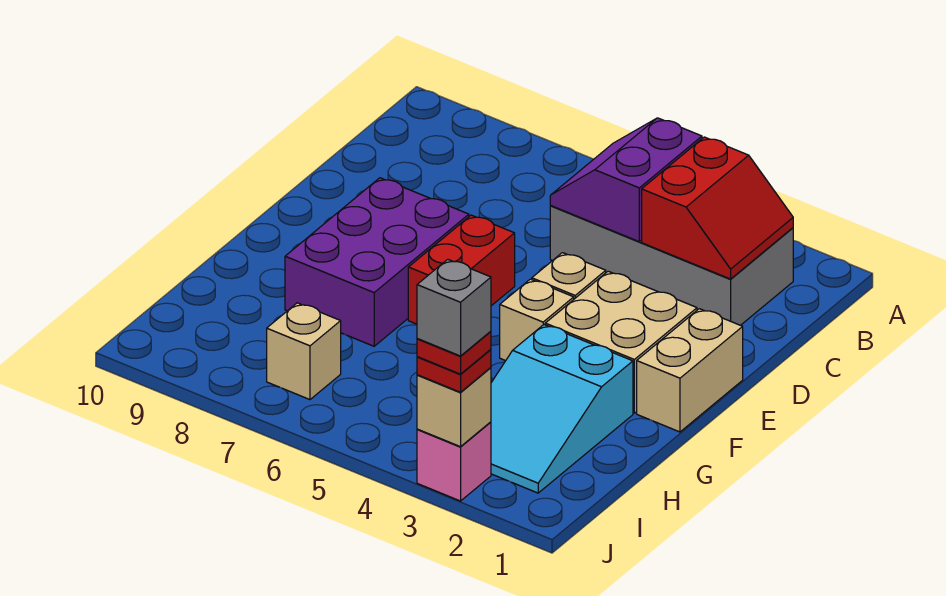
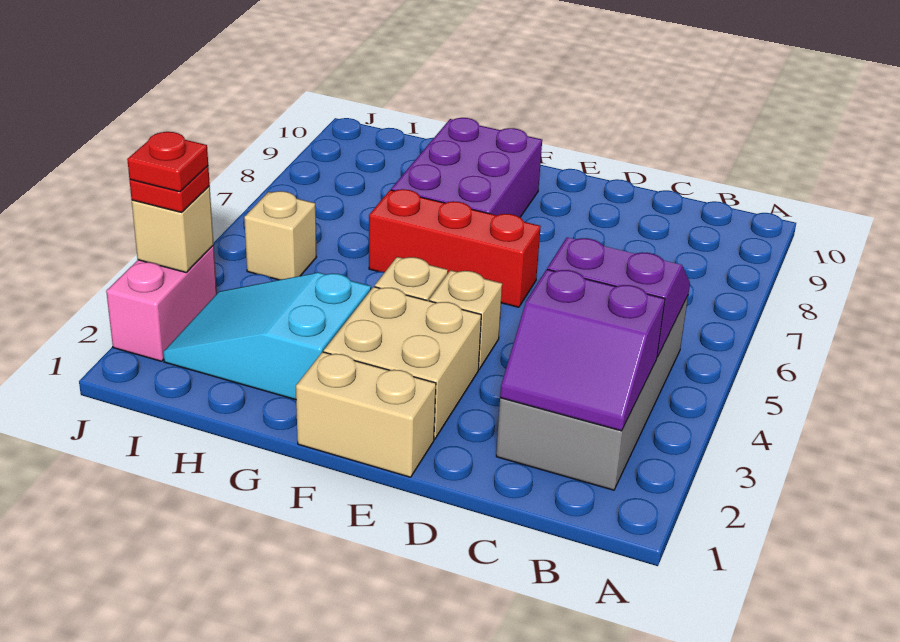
red slope B2:C3 level 2 top 3 -> purple slope B2:C3 level 2 top 3
red brick E6:F6 level 1 -> red brick E6:G6 level 1
purple brick E7:G8 level 1 -> purple brick F7:G9 level 1
tan brick I7 level 1 -> tan brick I5 level 1
pink brick J3 level 1 -> pink brick J2:J3 level 1
grey brick J3 level 5 -> none

